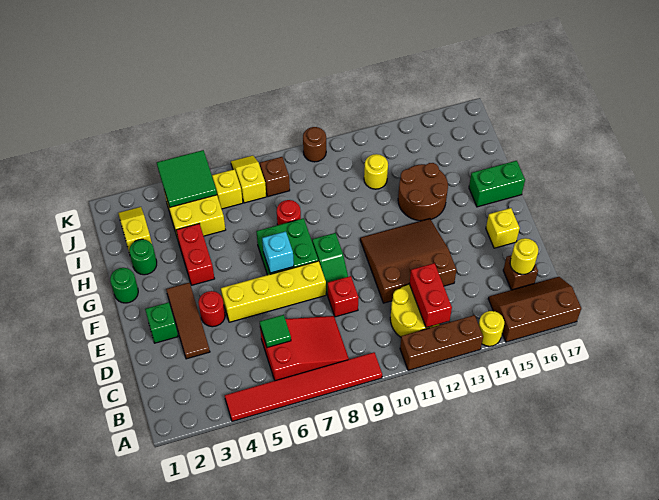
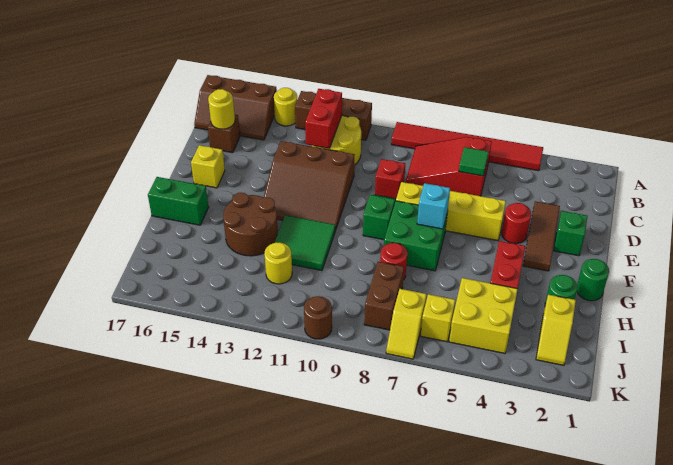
green tile J4:K5 level 2 -> green tile G11:H12 level 1
brown brick J8 level 1 -> brown brick I8:J8 level 1

